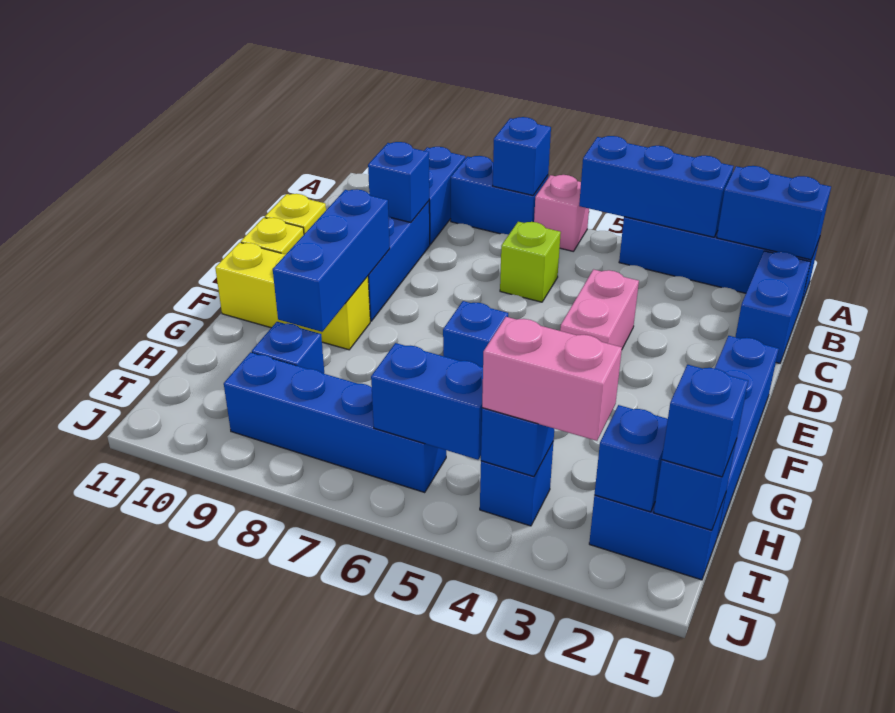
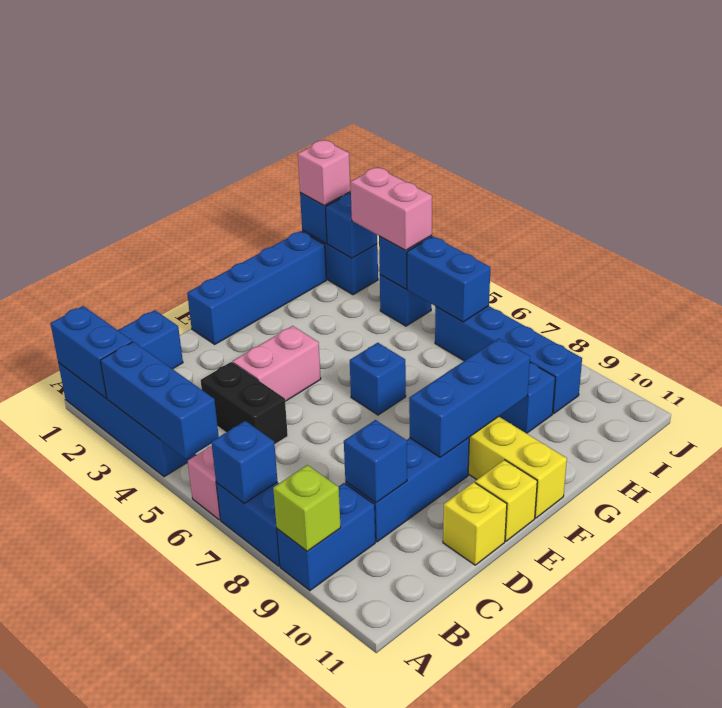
none -> black brick C4:C5 level 1
lime brick C6 level 1 -> lime brick A9 level 2
blue brick I1 level 3 -> pink brick I1 level 3

